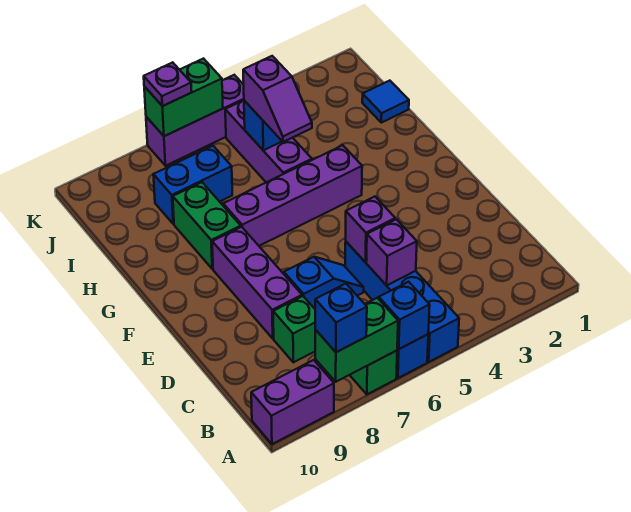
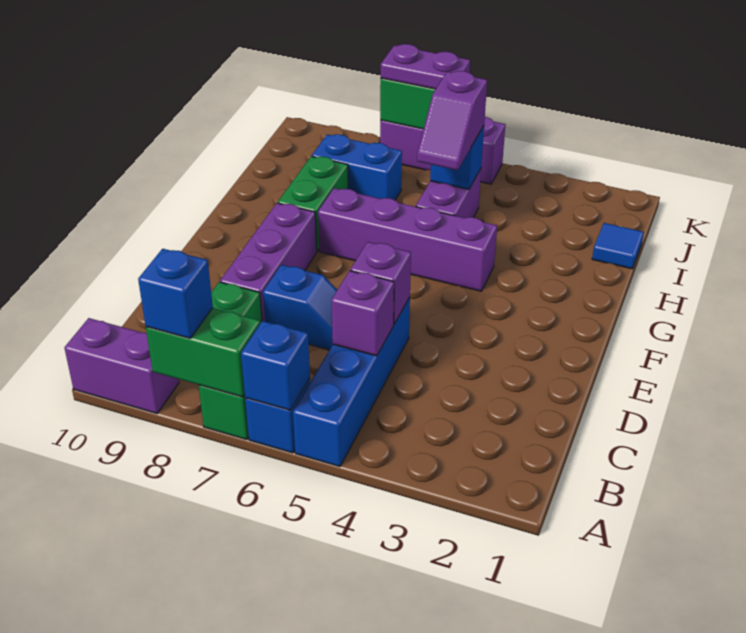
purple brick H5:J5 level 1 -> purple brick H5:I5 level 1
purple plate K7 level 3 -> purple plate K6:K7 level 3

